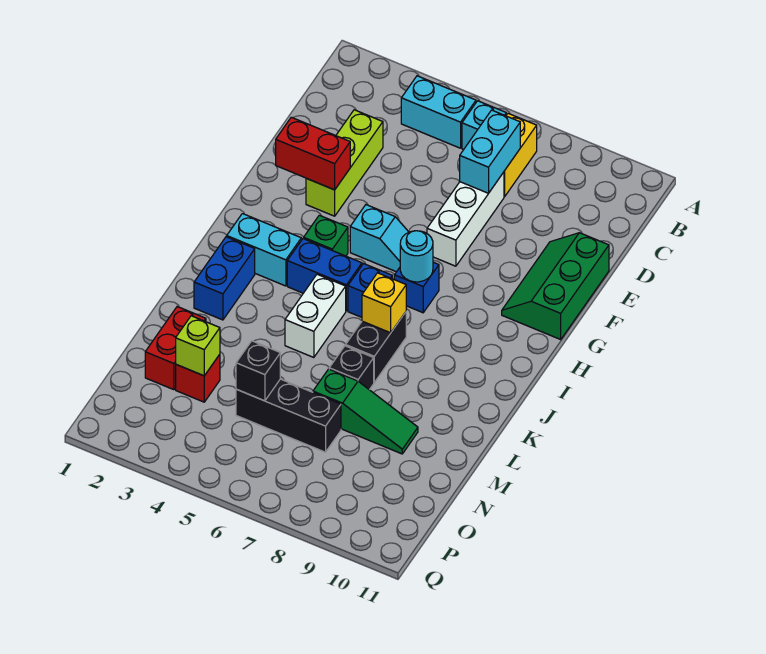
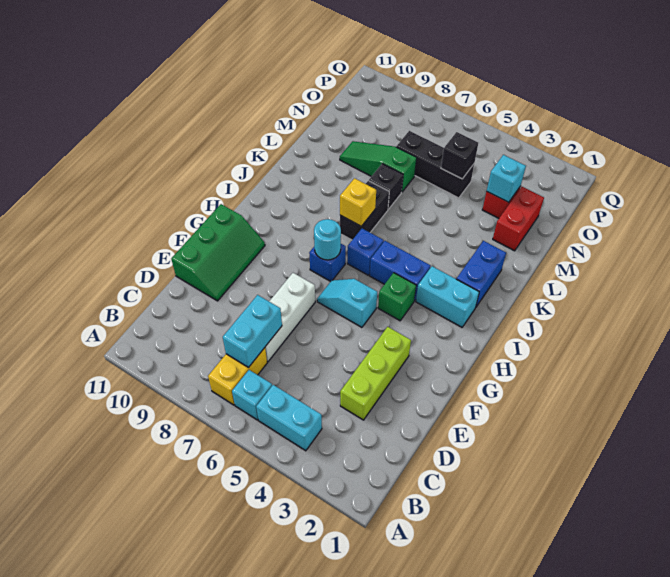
red brick F2:F3 level 2 -> none
white brick J5:K5 level 1 -> none
lime brick N3 level 2 -> cyan brick N3 level 2

